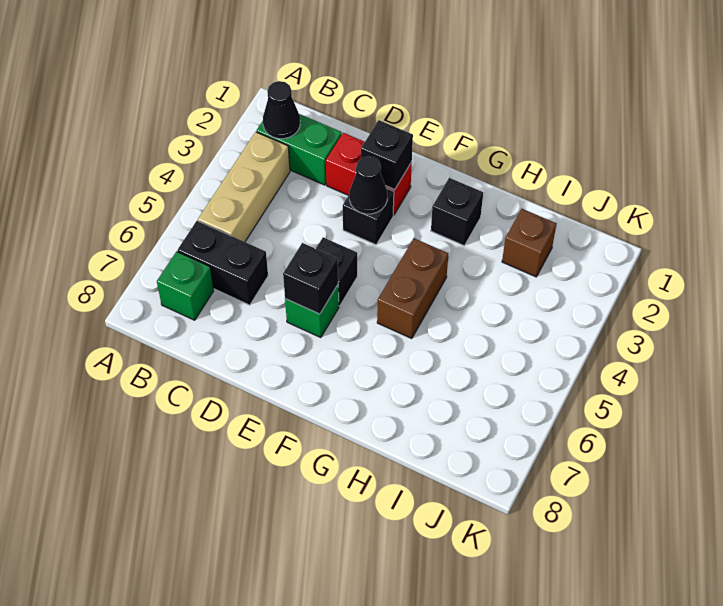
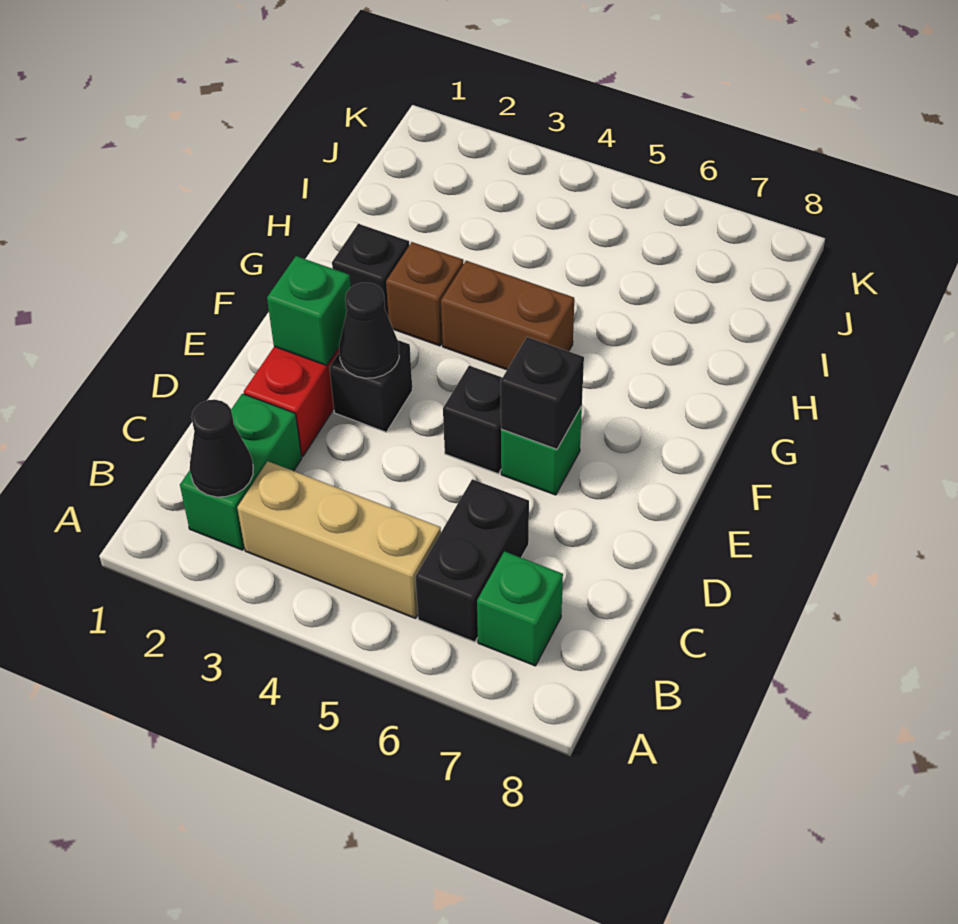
black brick E2 level 2 -> green brick E2 level 2
brown brick I2 level 1 -> brown brick G3 level 1

